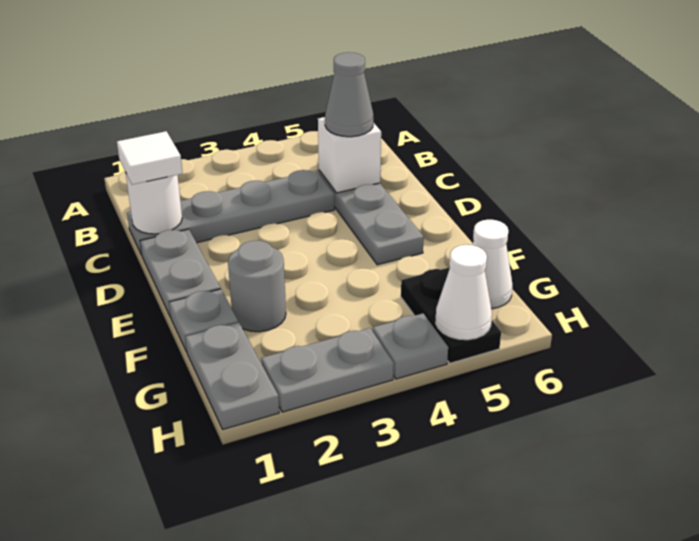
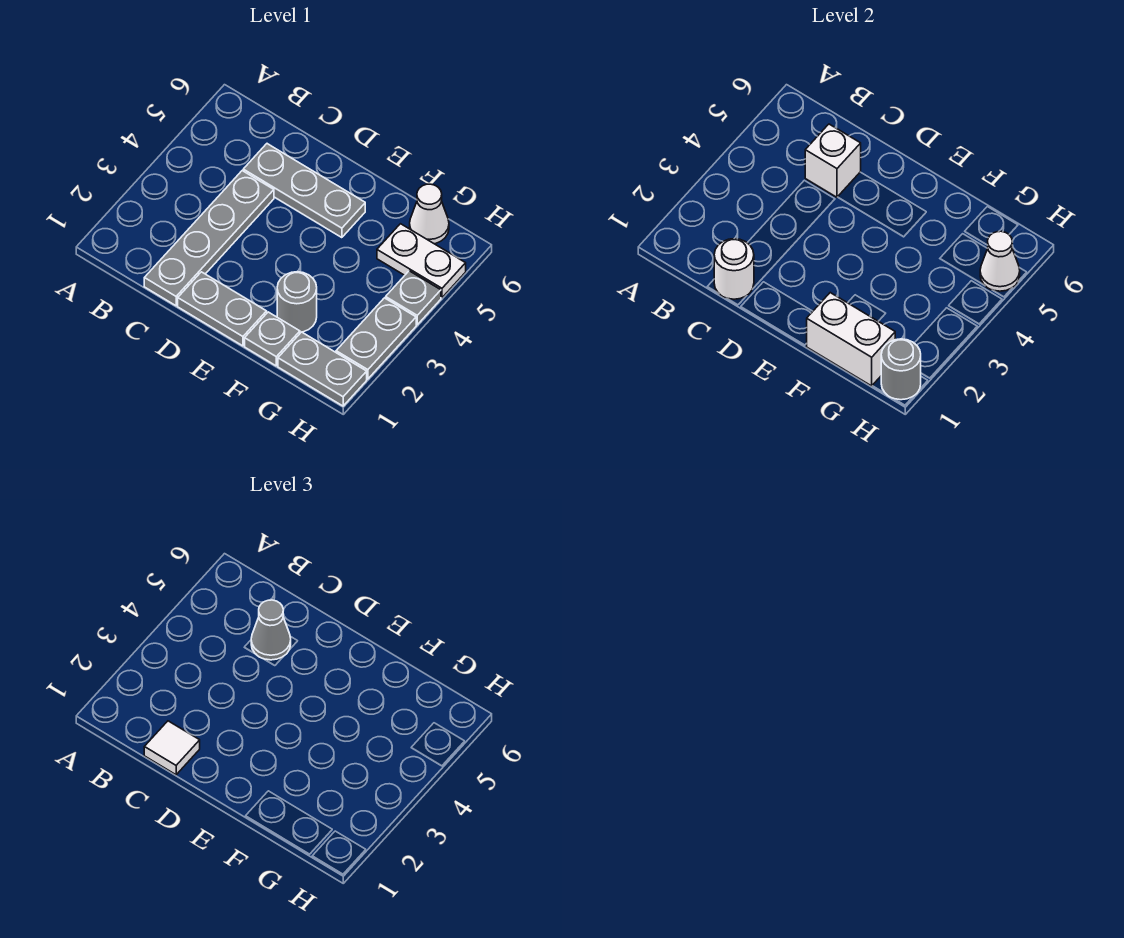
none -> white brick F1:G1 level 2
black plate G5:H5 level 1 -> white plate G5:H5 level 1
none -> grey round brick H1 level 2

